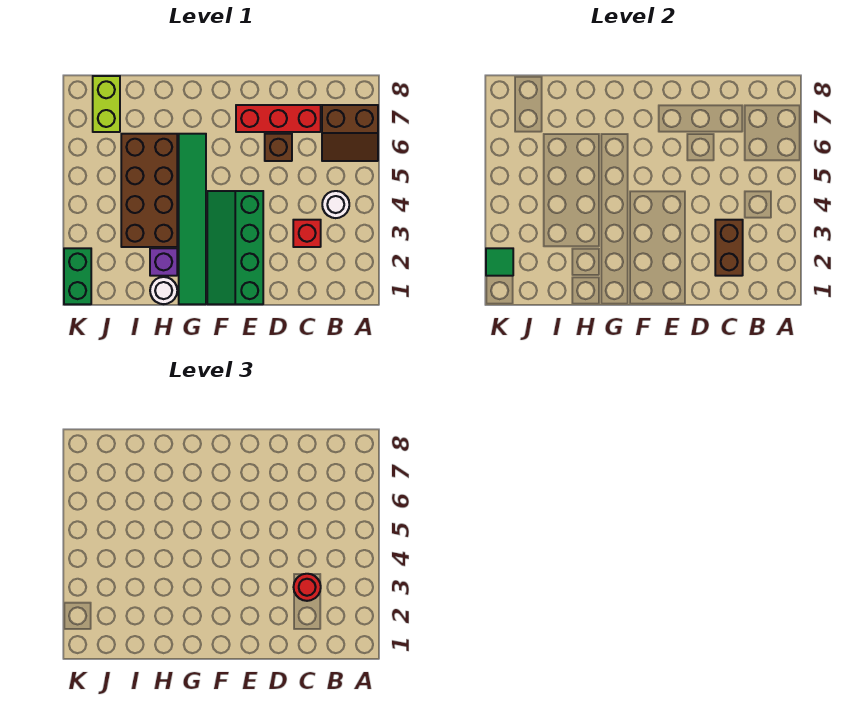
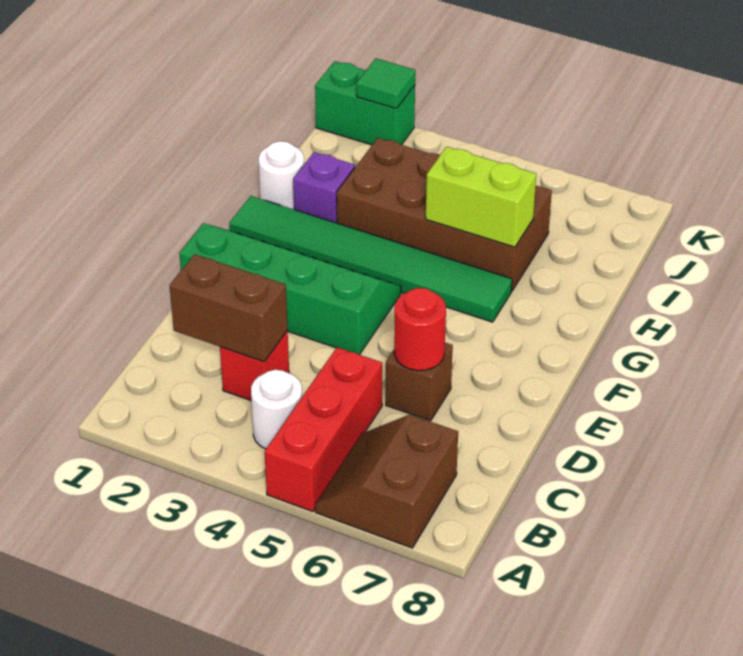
red round brick C3 level 3 -> red round brick D6 level 2
red brick C7:E7 level 1 -> red brick A5:C5 level 1
lime brick J7:J8 level 1 -> lime brick H5:H6 level 2

